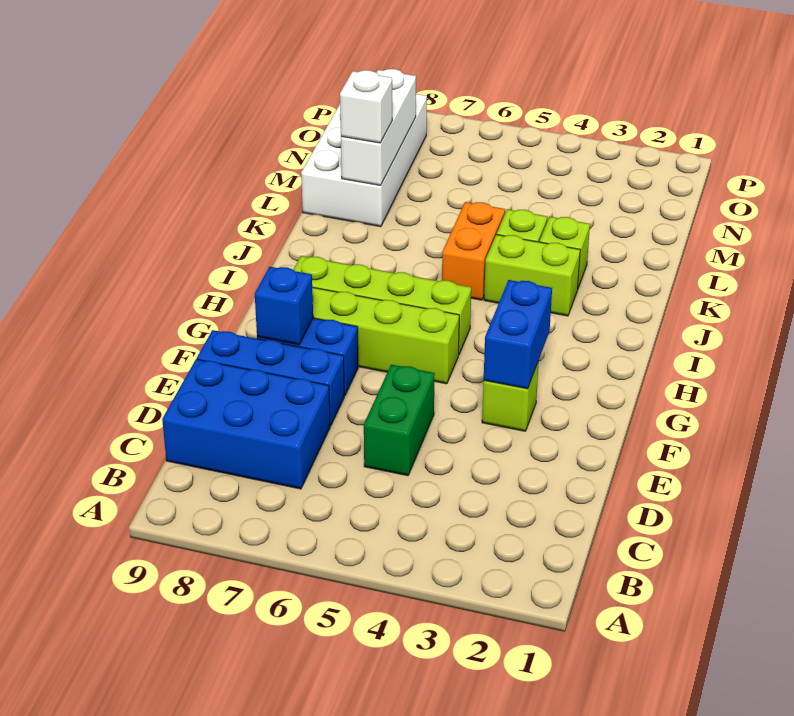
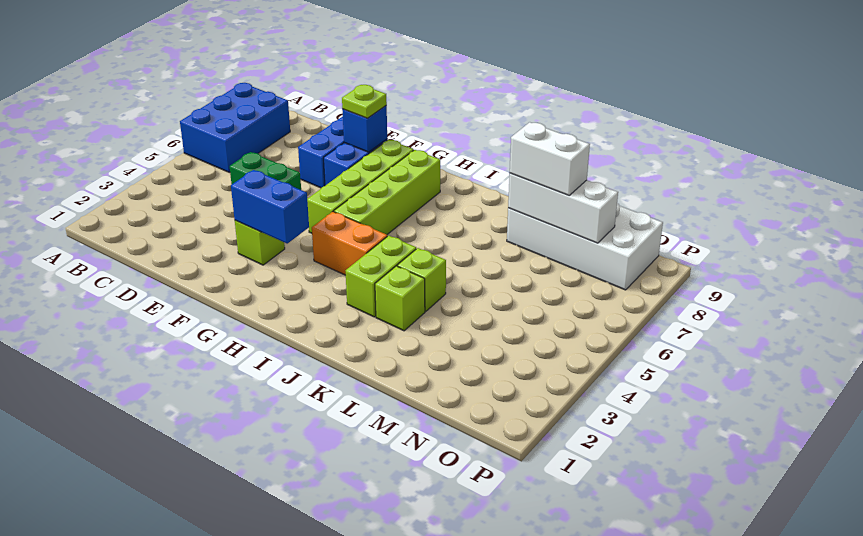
blue brick C7:D9 level 1 -> blue brick A6:B8 level 1
none -> lime plate F8 level 3
orange brick J5:K5 level 1 -> orange brick H4:I4 level 1
white brick L8 level 3 -> white brick L8:M8 level 3

